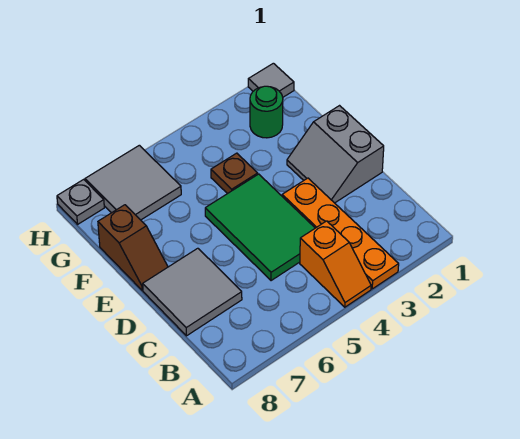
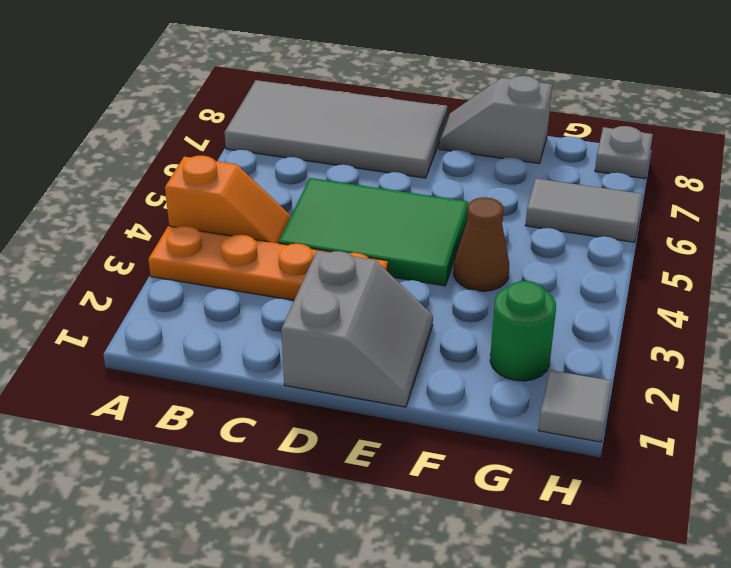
orange slope A4:B4 level 1 top B -> orange slope A4:B4 level 1 top A
grey tile C7:D8 level 1 -> grey tile A7:D8 level 1
grey slope D1:E2 level 1 top 1 -> grey slope D1:E2 level 1 top D
brown slope E8:F8 level 1 top F -> grey slope E8:F8 level 1 top F
brown plate F4 level 1 -> brown cone F4 level 1
grey tile G6:H7 level 1 -> grey tile G6:H6 level 1

